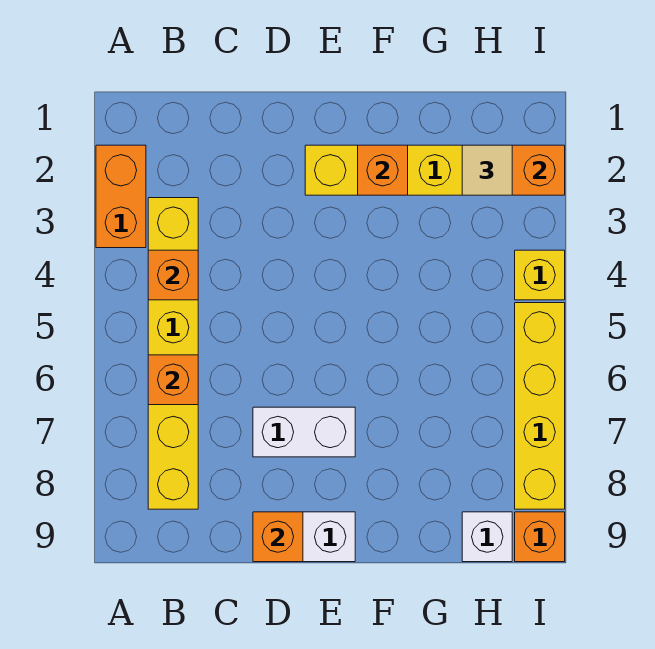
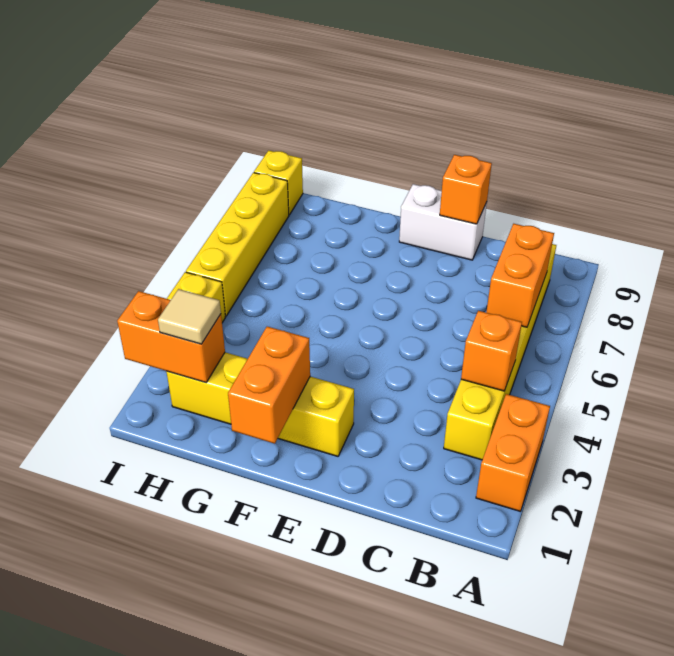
orange brick B6 level 2 -> orange brick B6:B7 level 2
white brick D7:E7 level 1 -> none
orange brick F2 level 2 -> orange brick F1:F2 level 2
white brick H9 level 1 -> none
orange brick I9 level 1 -> yellow brick I9 level 1

